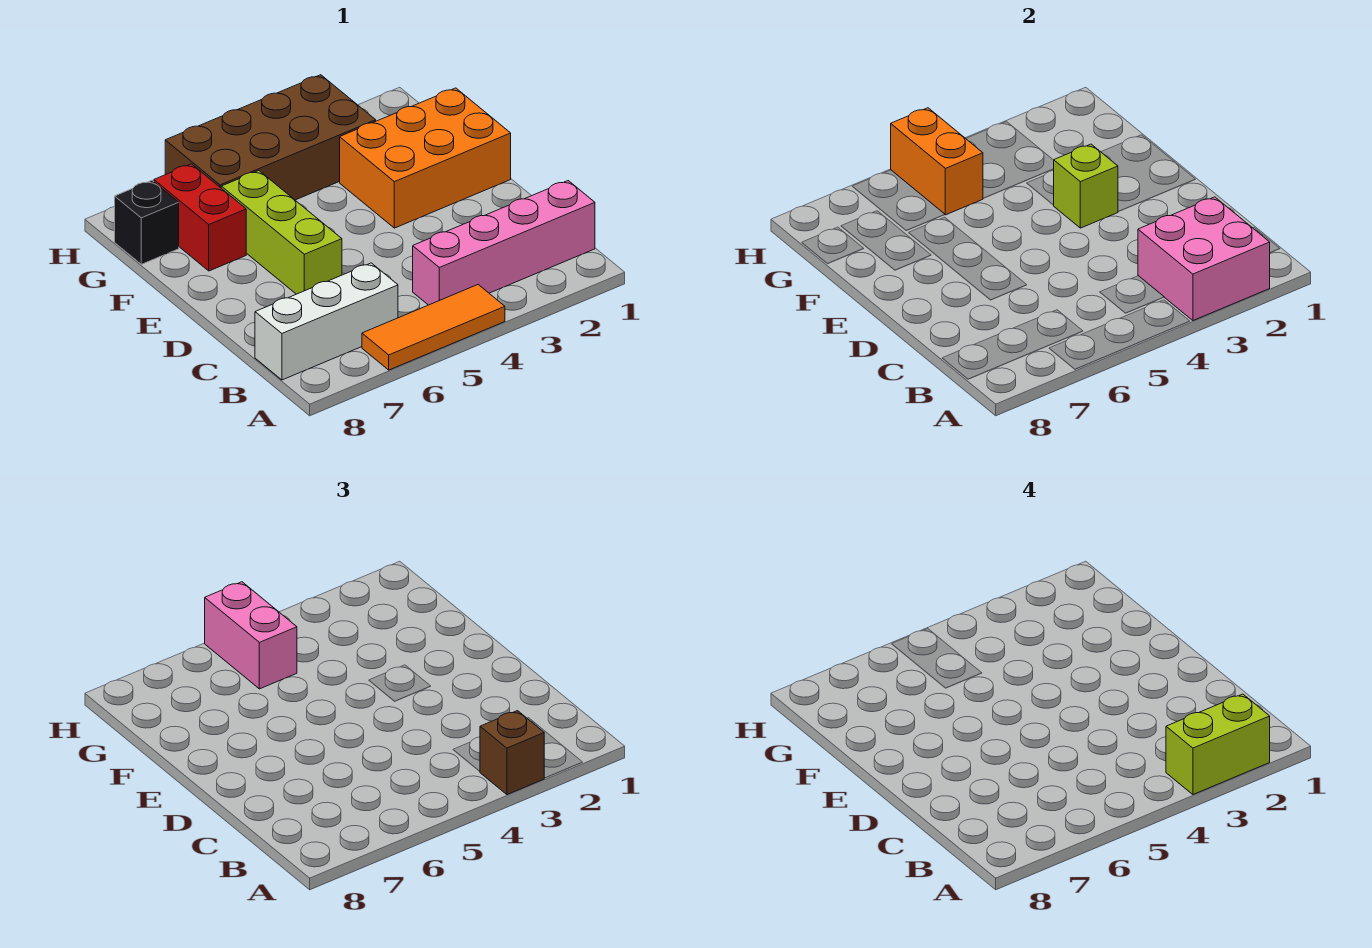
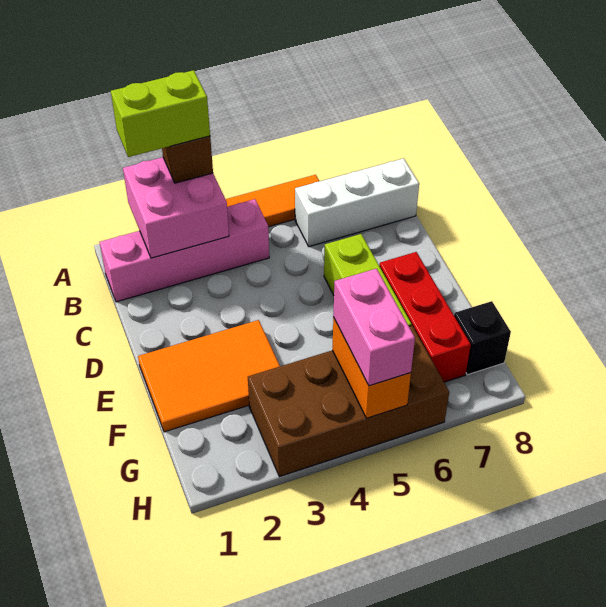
orange brick E1:F3 level 1 -> orange tile E1:F3 level 1
lime brick E3 level 2 -> none
red brick F7:G7 level 1 -> red brick E7:G7 level 1

